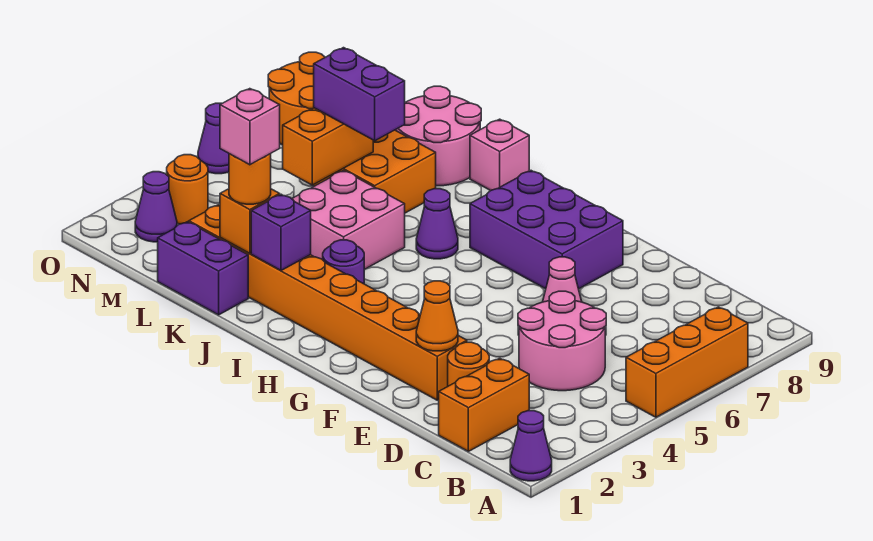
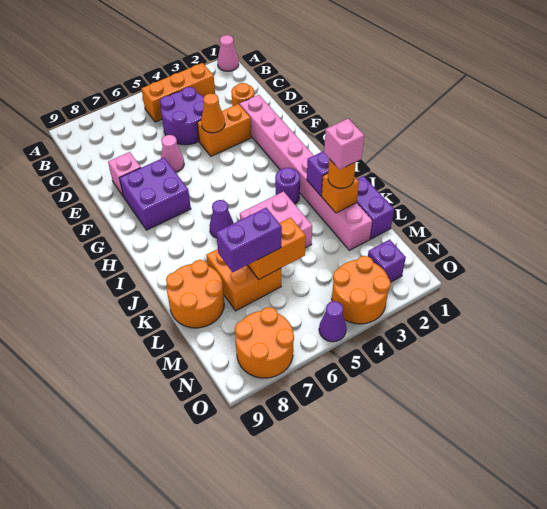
purple cone A1 level 1 -> pink cone A1 level 1
orange brick A5:A7 level 1 -> orange brick B3:B5 level 1
orange brick C1:C2 level 1 -> orange brick E3:E4 level 1
pink round brick C4:D5 level 1 -> purple round brick C4:D5 level 1
orange brick E2:L2 level 1 -> pink brick E2:L2 level 1
orange cone E2 level 2 -> orange cone E4 level 2
purple brick F7:H8 level 1 -> purple brick F7:G8 level 1
pink brick J9 level 1 -> pink brick E8 level 1
purple brick K6:L6 level 3 -> purple brick L6:L7 level 3
pink round brick K8:L9 level 1 -> orange round brick K8:L9 level 1
purple cone N2 level 1 -> purple brick N2 level 1
orange round brick N3 level 1 -> orange round brick N3:O4 level 1

